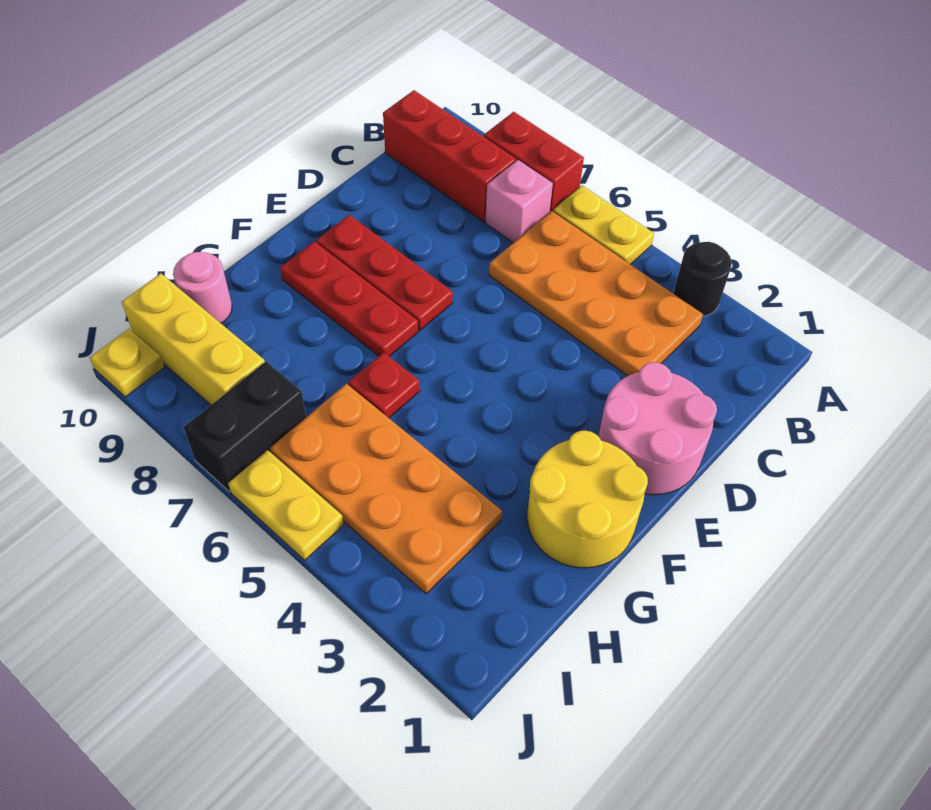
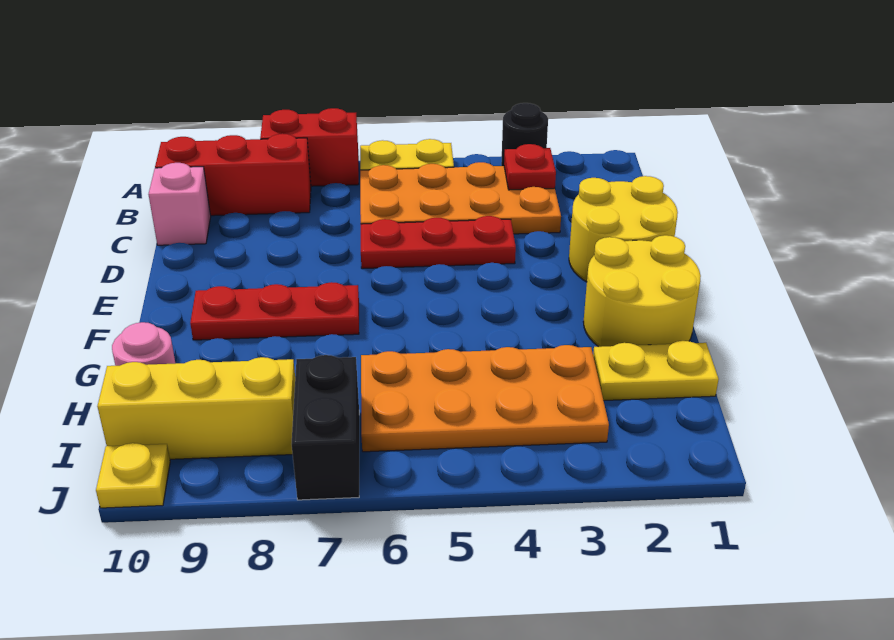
pink brick B7 level 1 -> pink brick C10 level 1
pink round brick D1:E2 level 1 -> yellow round brick D1:E2 level 1
red plate E7:E9 level 1 -> red plate D4:D6 level 1
red plate G6 level 1 -> red plate B3 level 2
yellow plate J5:J6 level 1 -> yellow plate H1:H2 level 1

